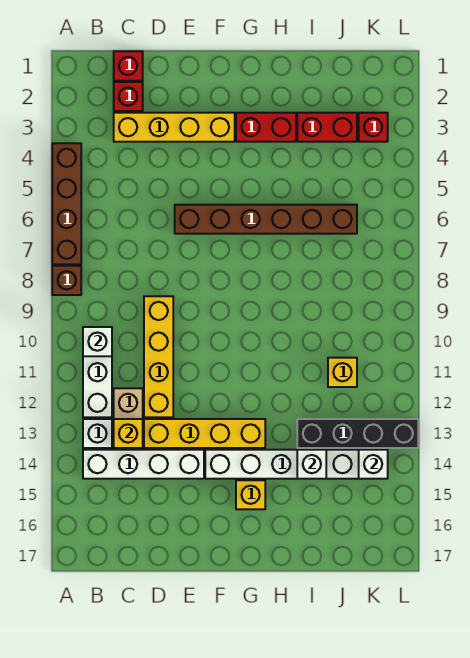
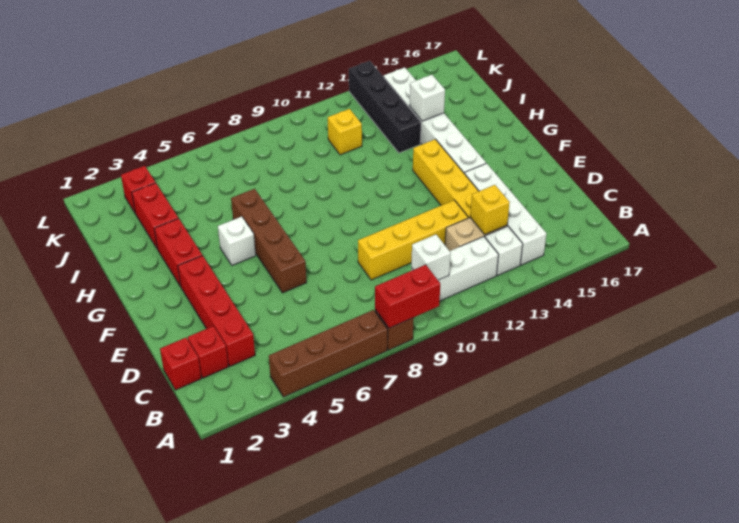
none -> red brick A8:A9 level 2
yellow brick C3:F3 level 1 -> red brick C3:F3 level 1
brown brick E6:J6 level 1 -> brown brick E6:H6 level 1
yellow brick G15 level 1 -> none
white brick K14 level 2 -> white brick G5 level 1

